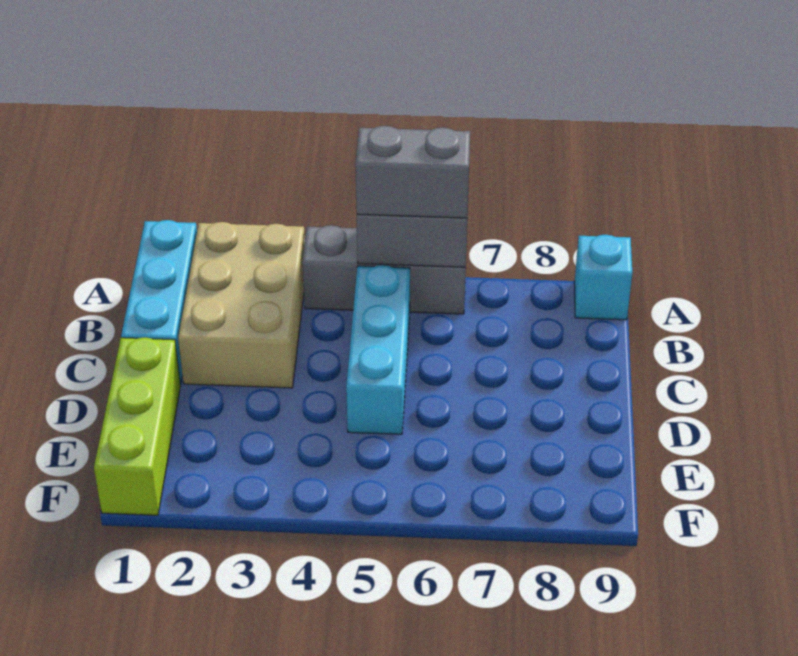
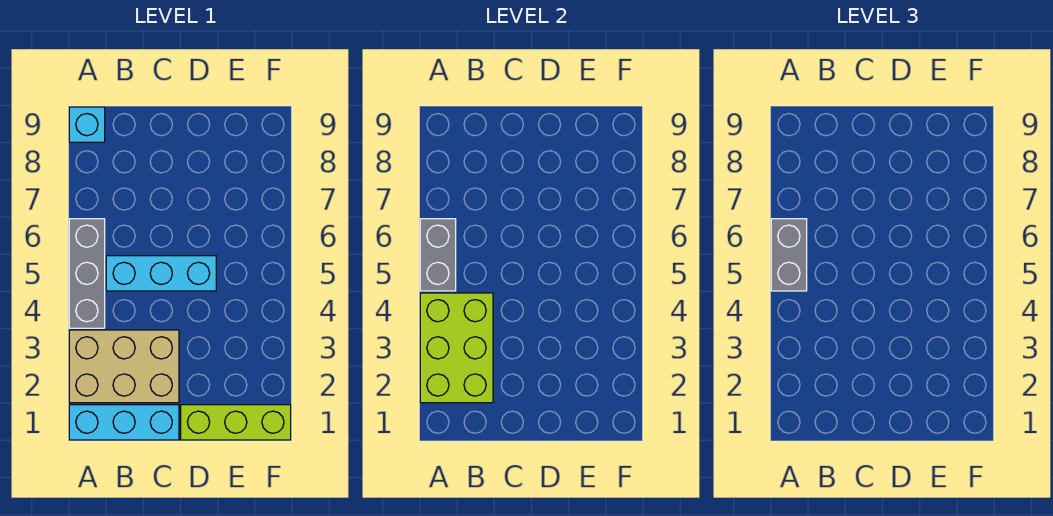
none -> lime brick A2:B4 level 2

